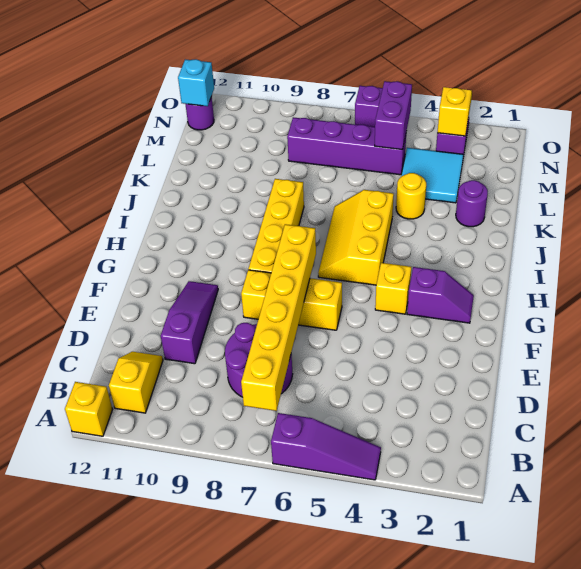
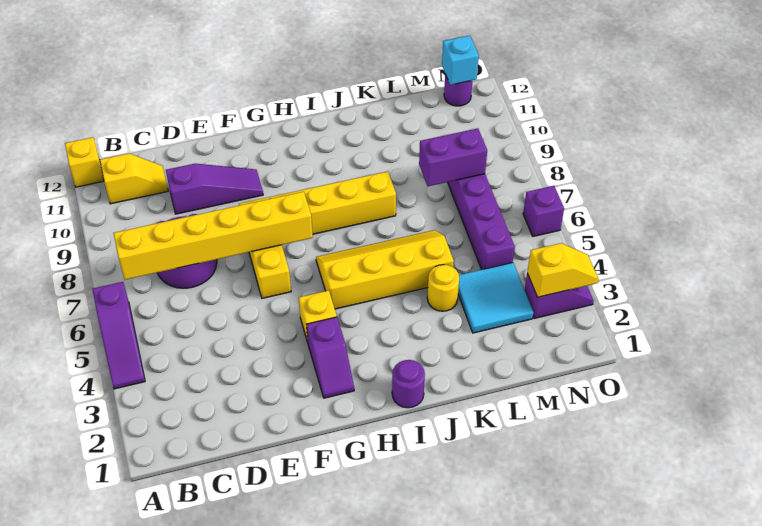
yellow slope H5:J6 level 1 top 5 -> yellow slope H5:K6 level 1 top 5
purple round brick K2 level 1 -> purple round brick I1 level 1
purple brick M5:N5 level 2 -> purple brick L8:M8 level 2

